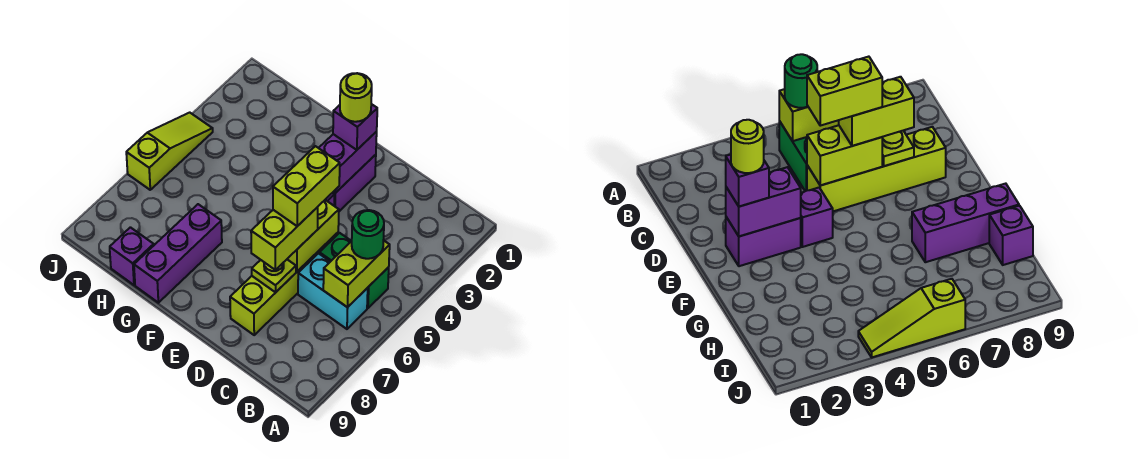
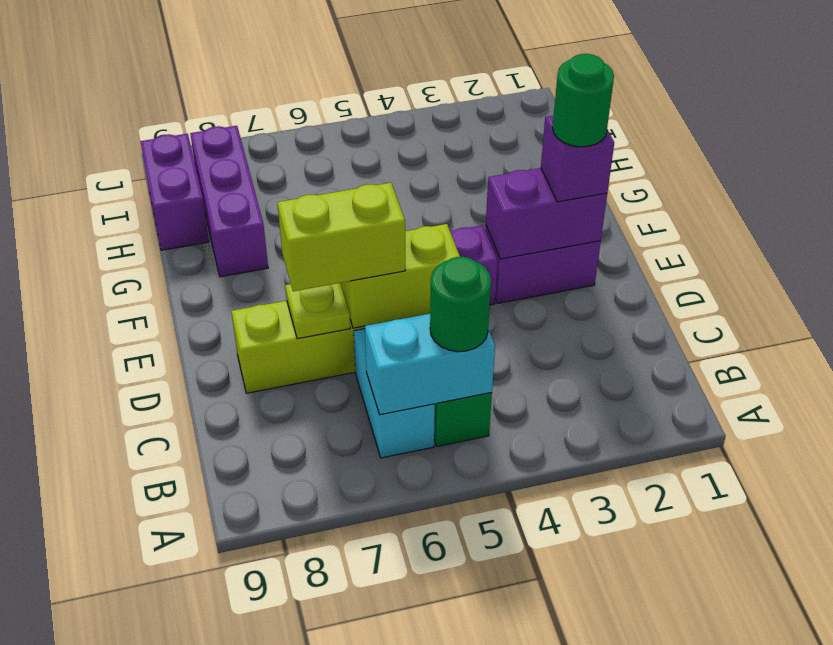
lime brick B5:B6 level 2 -> cyan brick B5:B6 level 2
lime brick D5:D6 level 4 -> none
lime round brick E2 level 4 -> green round brick E2 level 4
purple brick G7:G9 level 1 -> purple brick G8:I8 level 1
purple brick H9 level 1 -> purple brick H9:I9 level 1
lime slope J4:J6 level 1 top 6 -> none

